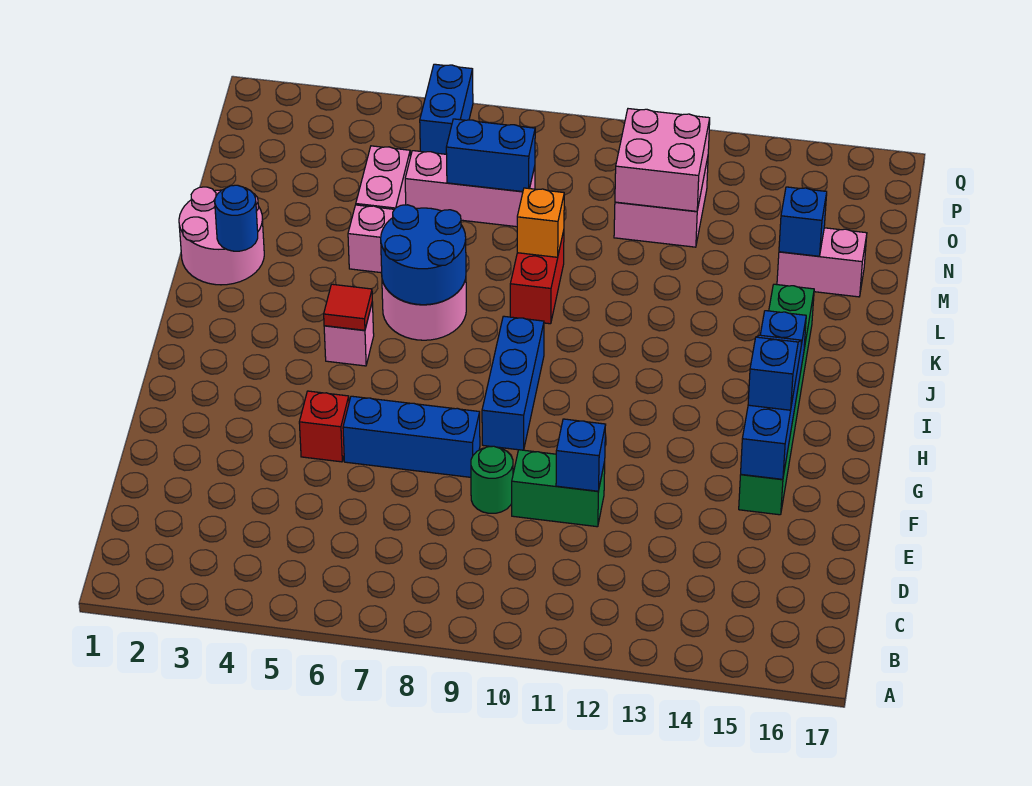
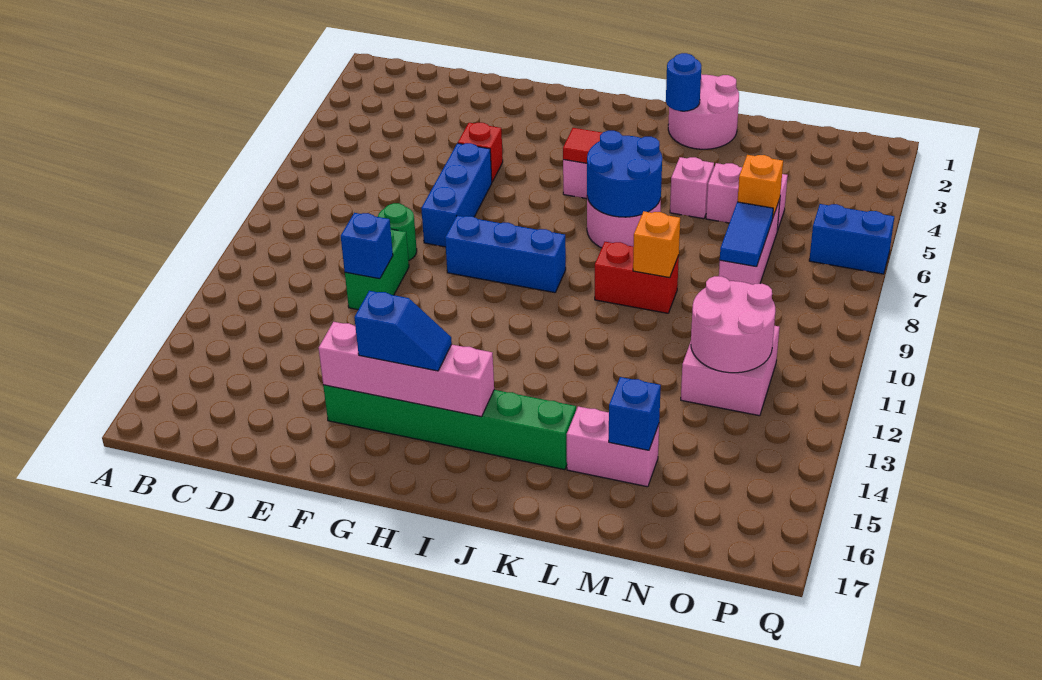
blue brick F15:I15 level 2 -> pink brick F15:I15 level 2
pink brick M15:M16 level 1 -> pink brick L15:M15 level 1
none -> orange brick N6 level 2
blue brick N7:N8 level 2 -> blue tile N7:N8 level 2
pink brick N11:O12 level 2 -> pink round brick N11:O12 level 2

